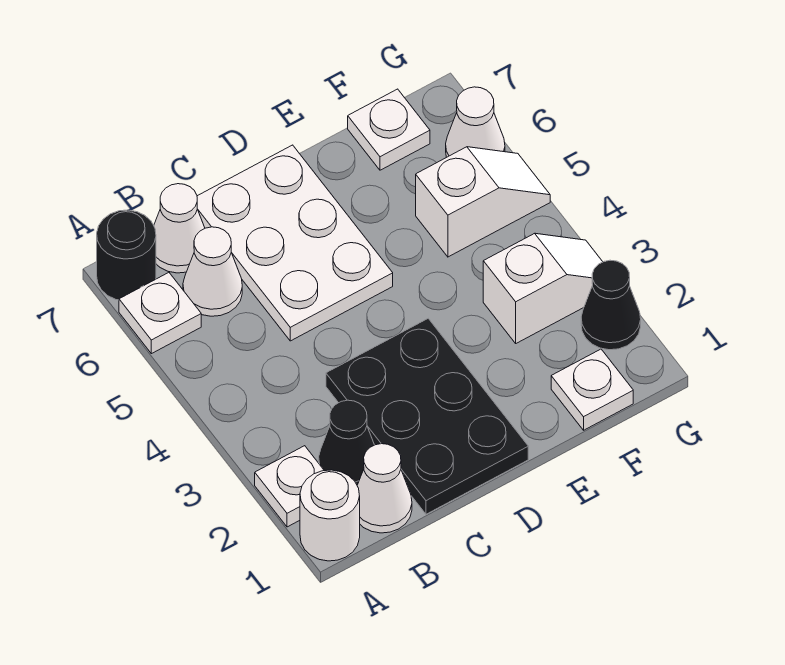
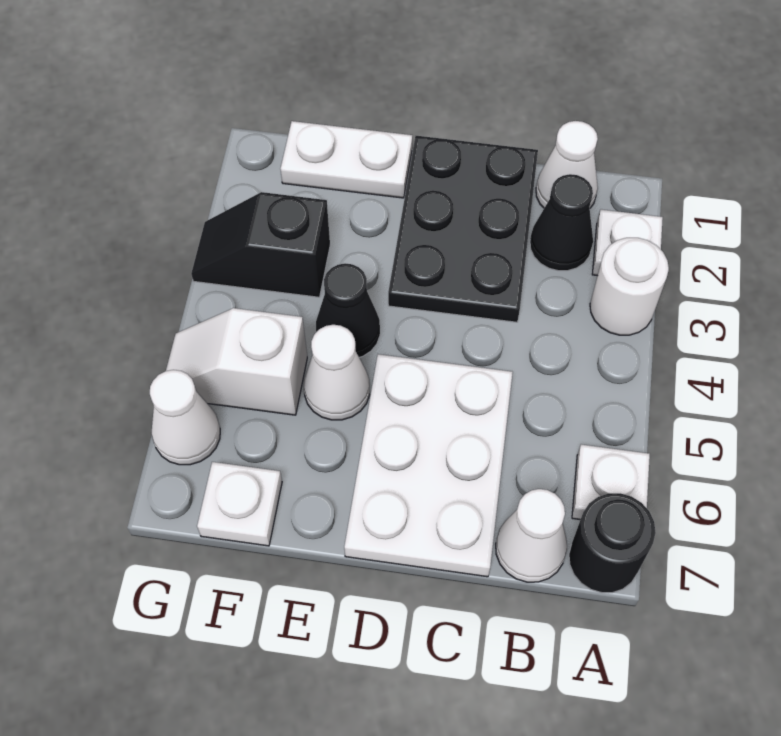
white round brick A1 level 1 -> white round brick A3 level 1
white cone B6 level 1 -> white cone E5 level 1
white plate F1 level 1 -> white plate E1:F1 level 1
white slope F3:G3 level 1 top F -> black slope F3:G3 level 1 top F
black cone G2 level 1 -> black cone E4 level 1

